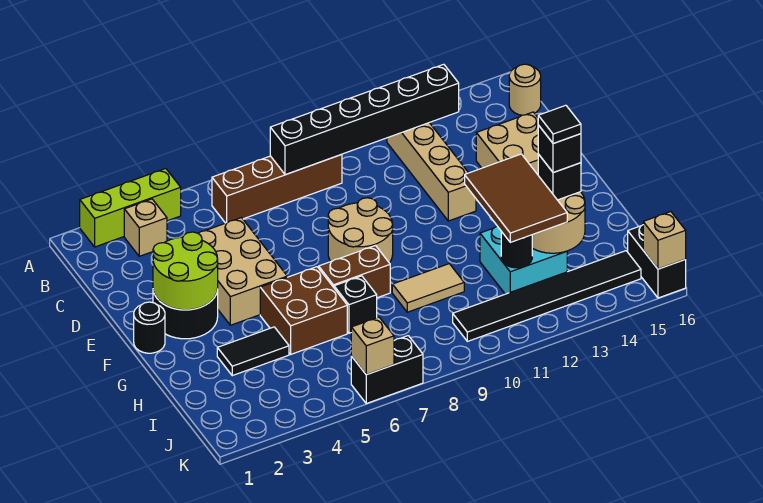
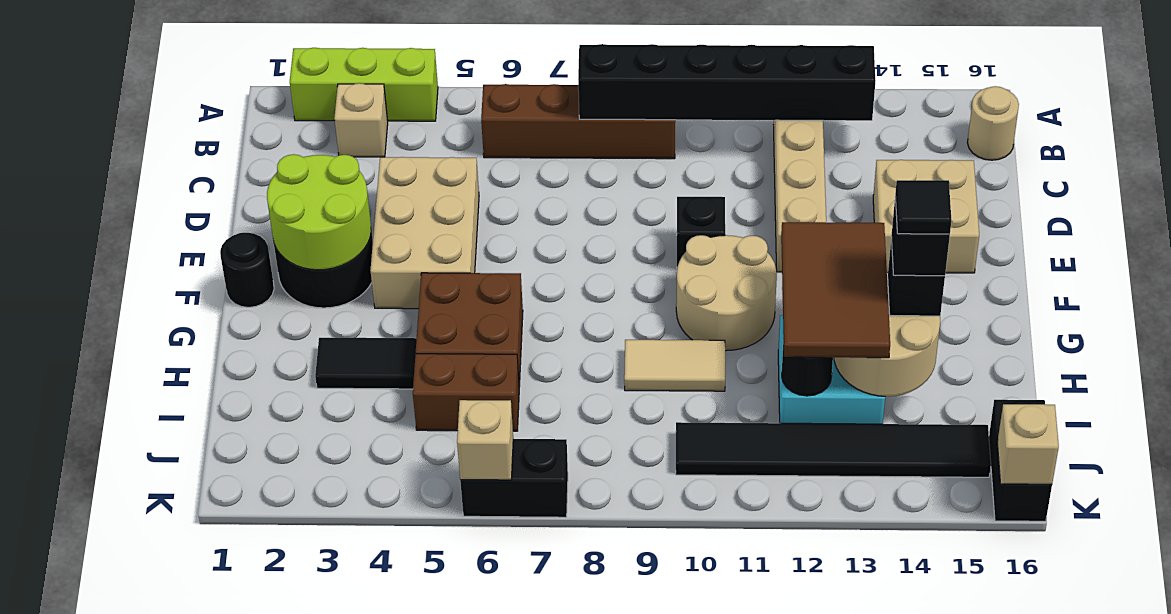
tan round brick E8:F9 level 1 -> tan round brick F10:G11 level 1
brown brick G7:G8 level 1 -> brown brick I5:I6 level 1
black brick H7 level 1 -> black brick E10 level 1

